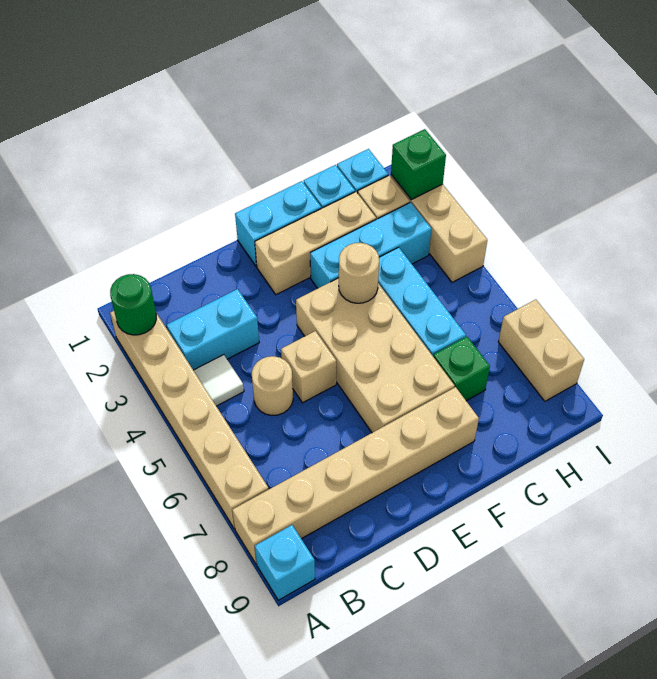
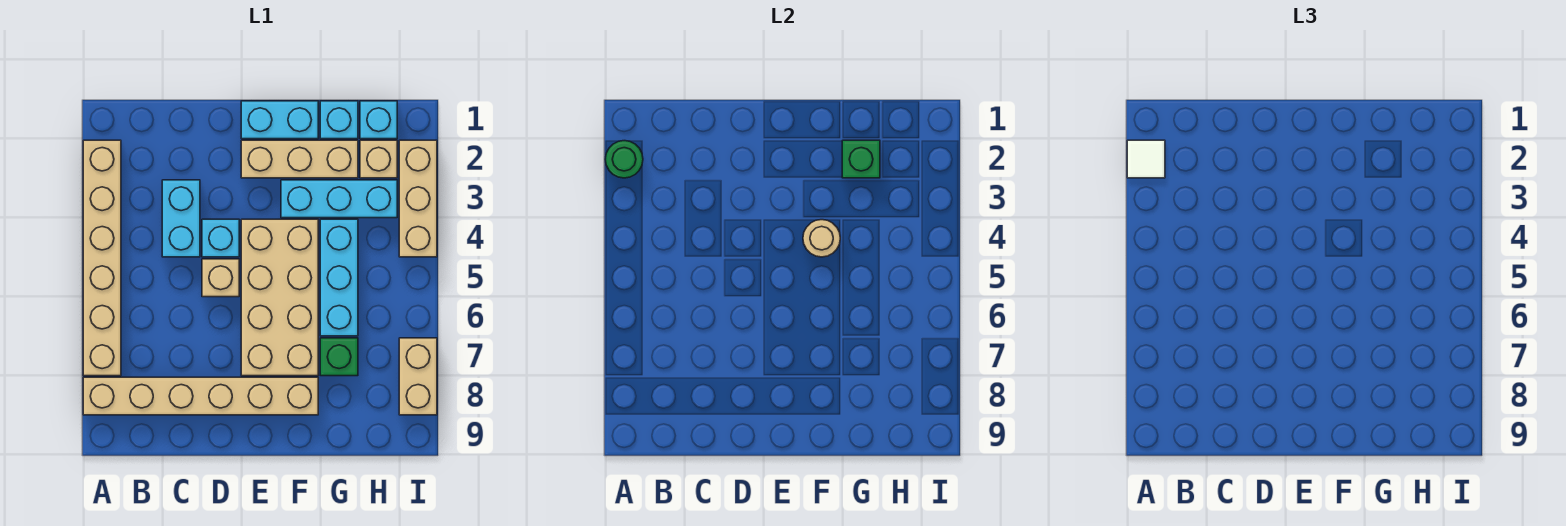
cyan brick A9 level 1 -> cyan brick D4 level 1
cyan brick B3:C3 level 1 -> cyan brick C3:C4 level 1
white tile B4 level 1 -> white tile A2 level 3
tan round brick C5 level 1 -> none
green brick I2 level 2 -> green brick G2 level 2

